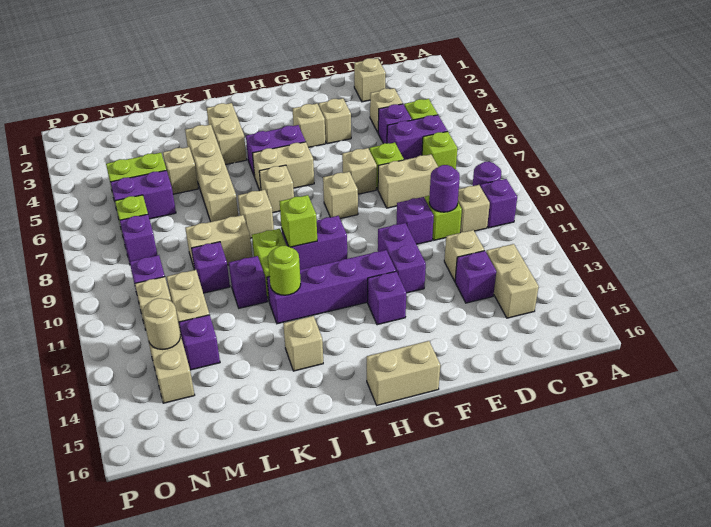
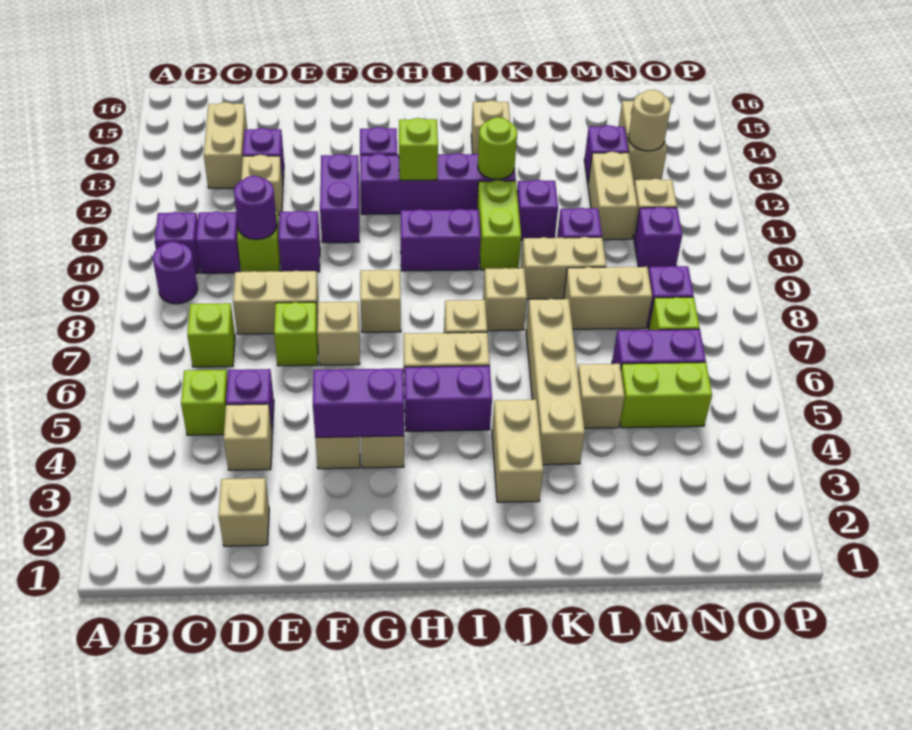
purple brick C6:D6 level 1 -> purple brick F4:G4 level 2
tan brick C10 level 1 -> purple brick C10 level 1
tan brick G16:H16 level 1 -> tan brick L8:M8 level 1
lime brick I10 level 2 -> lime brick H12 level 2

